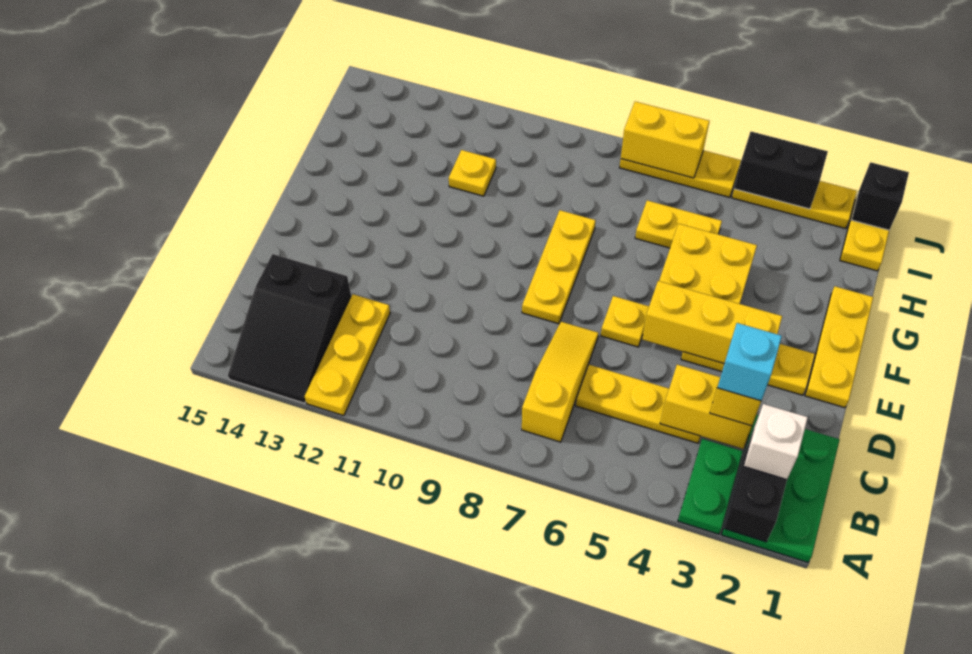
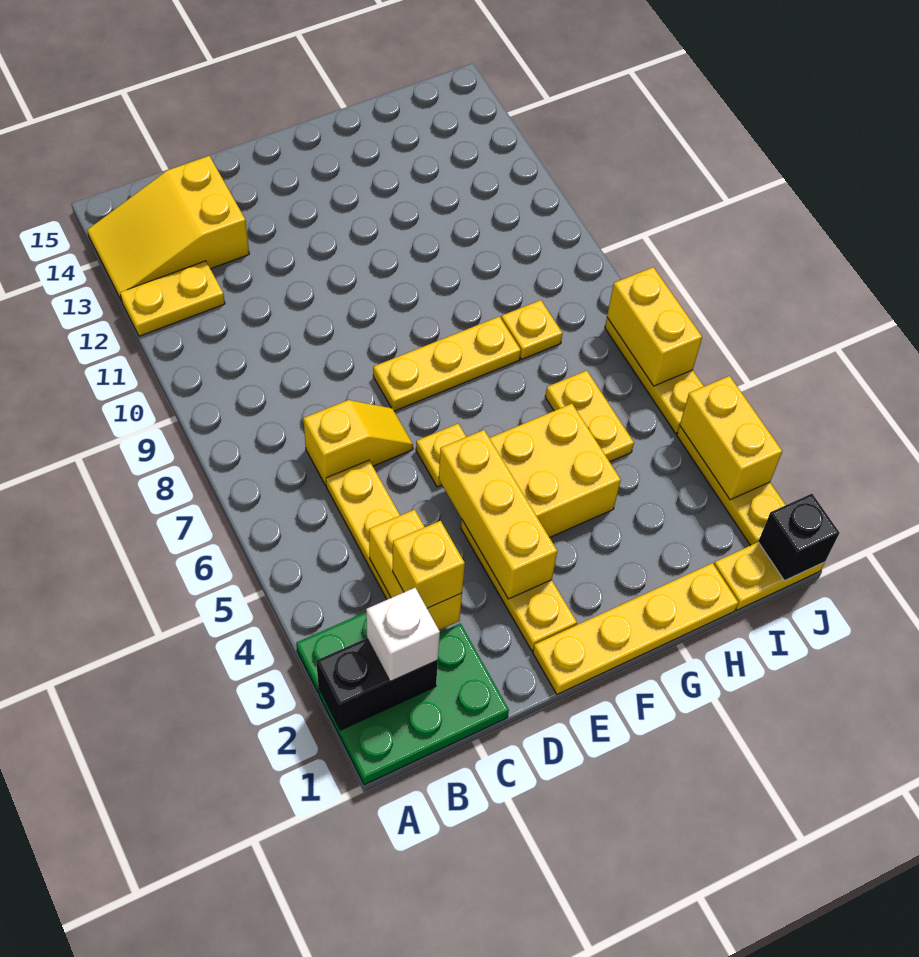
yellow plate A12:C12 level 1 -> yellow plate A12:B12 level 1
black slope A13:C14 level 1 top C -> yellow slope A13:C14 level 1 top C
yellow slope B7:D7 level 1 top B -> yellow slope C7:D7 level 1 top C
cyan brick C3 level 4 -> none
yellow plate E1:G1 level 1 -> yellow plate E1:H1 level 1
yellow plate H11 level 1 -> yellow plate H8 level 1
black brick J3:J4 level 2 -> yellow brick J3:J4 level 2

